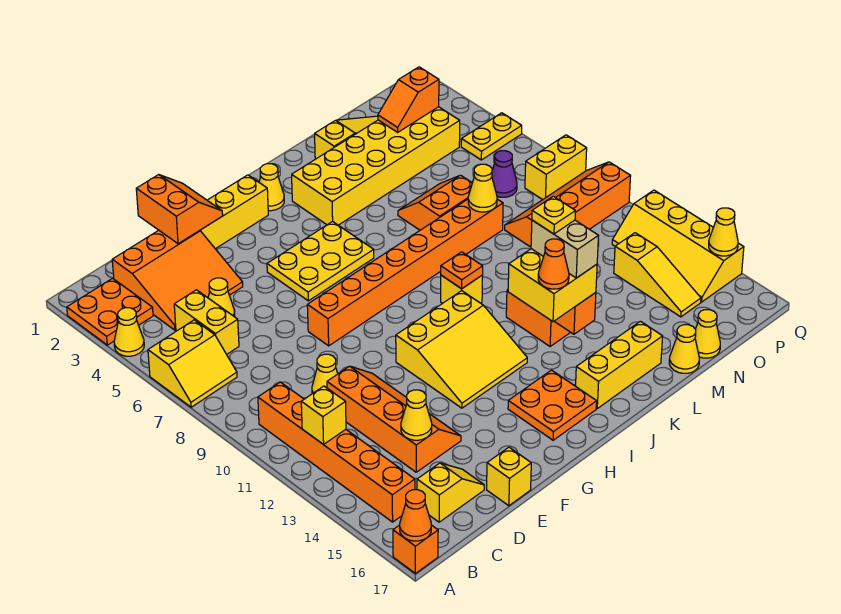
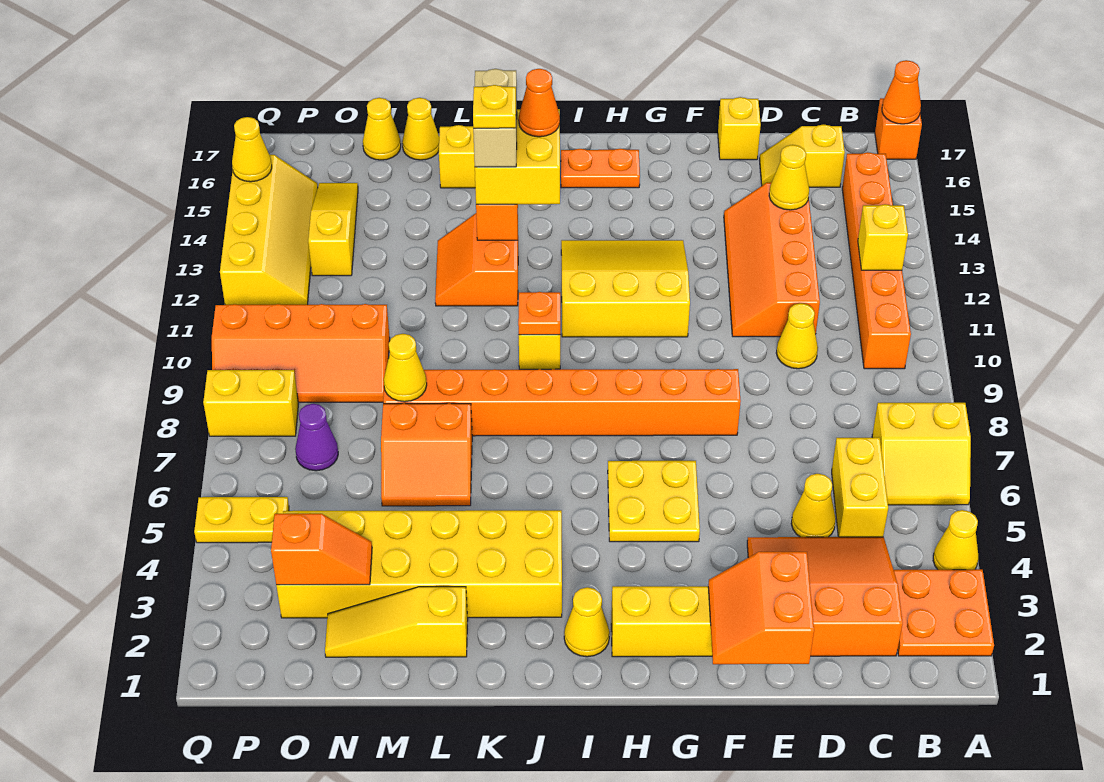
yellow slope A6:B7 level 1 top 6 -> yellow slope A6:B7 level 1 top 7
yellow plate G5:I6 level 1 -> yellow plate G5:H6 level 1
orange plate H15:I16 level 1 -> orange plate H16:I16 level 1

